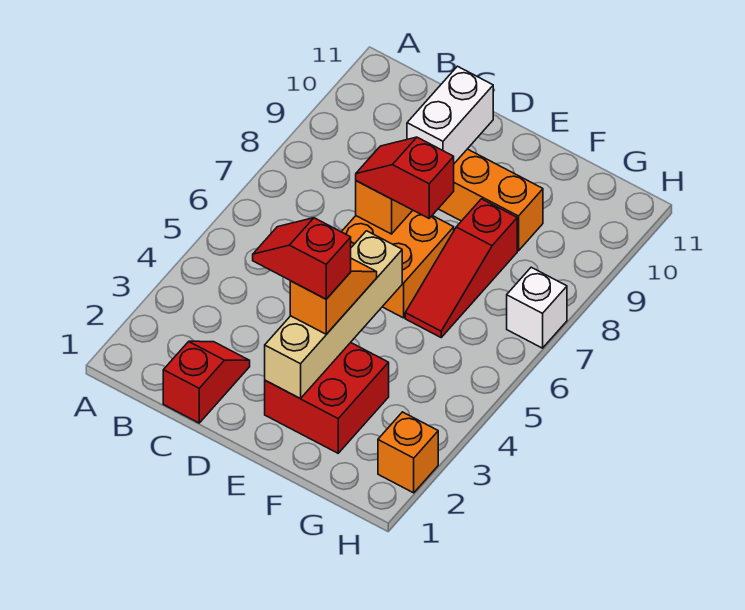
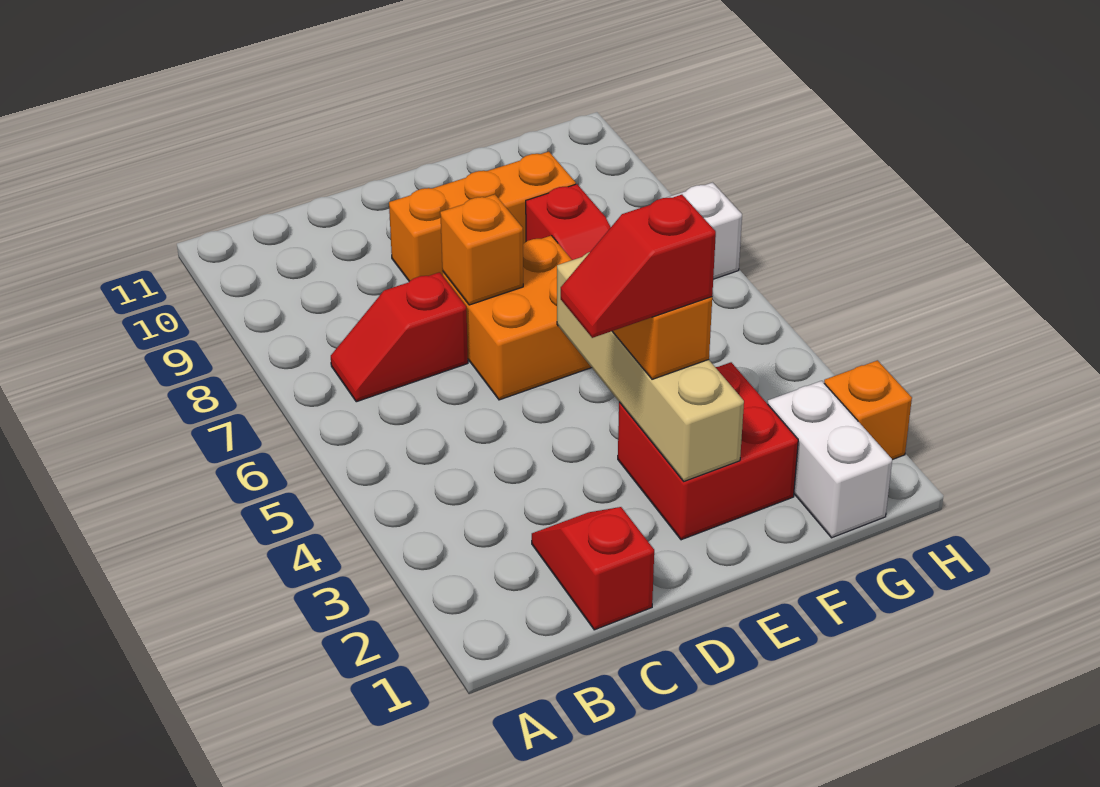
red slope D7:E7 level 3 top E -> red slope B7:C7 level 1 top C
white brick D9:D10 level 2 -> white brick G1:G2 level 1

